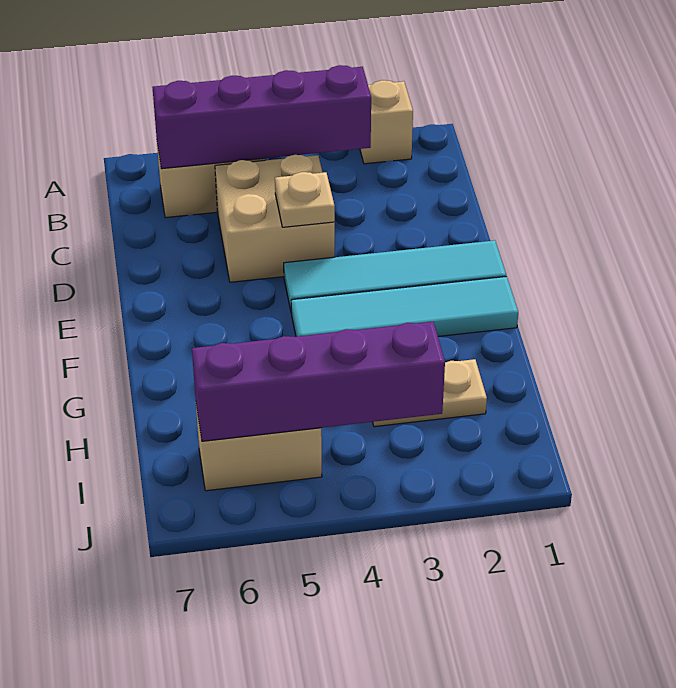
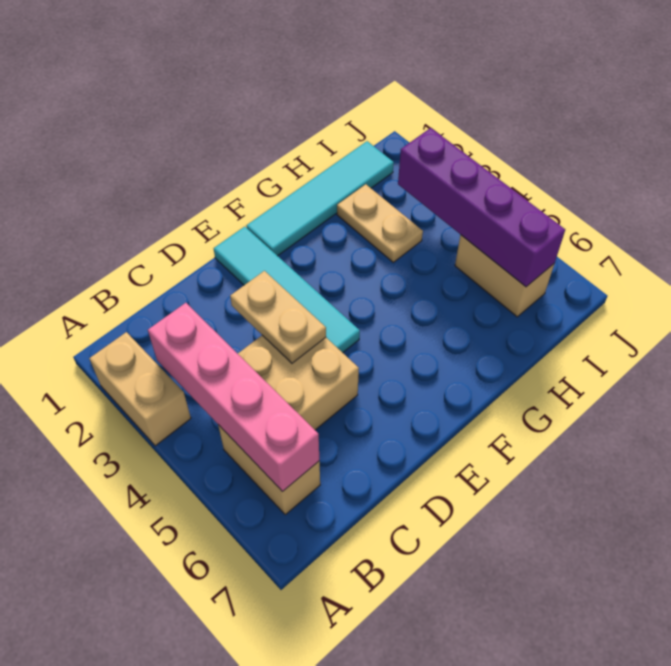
tan brick A2 level 1 -> tan brick A2:A3 level 1
purple brick B3:B6 level 2 -> pink brick B3:B6 level 2
tan plate D4 level 2 -> tan plate D3:D4 level 2
cyan tile F1:F4 level 1 -> cyan tile F1:I1 level 1

